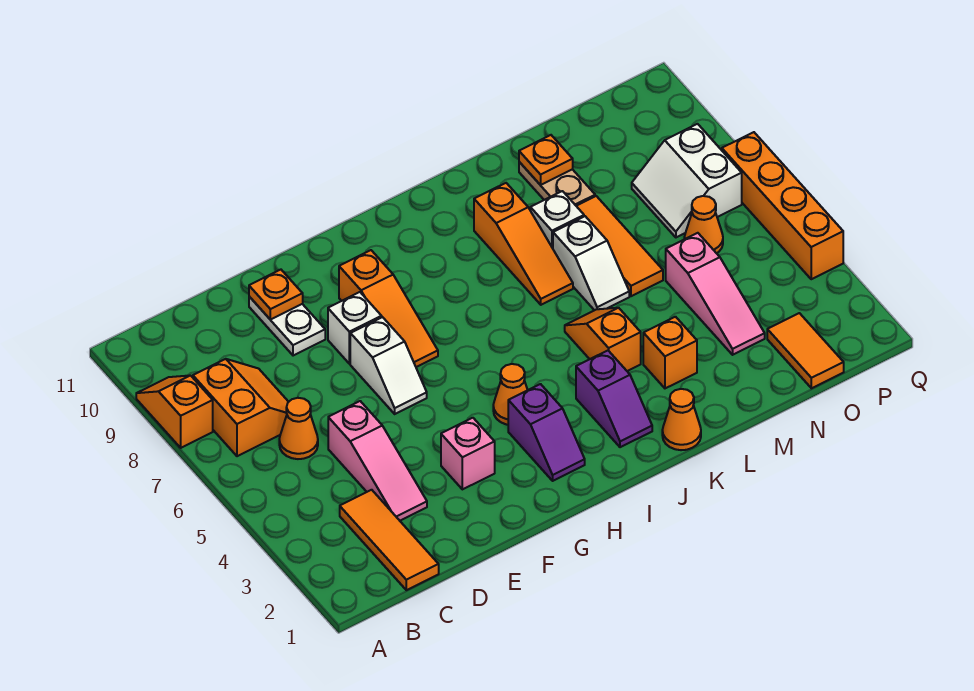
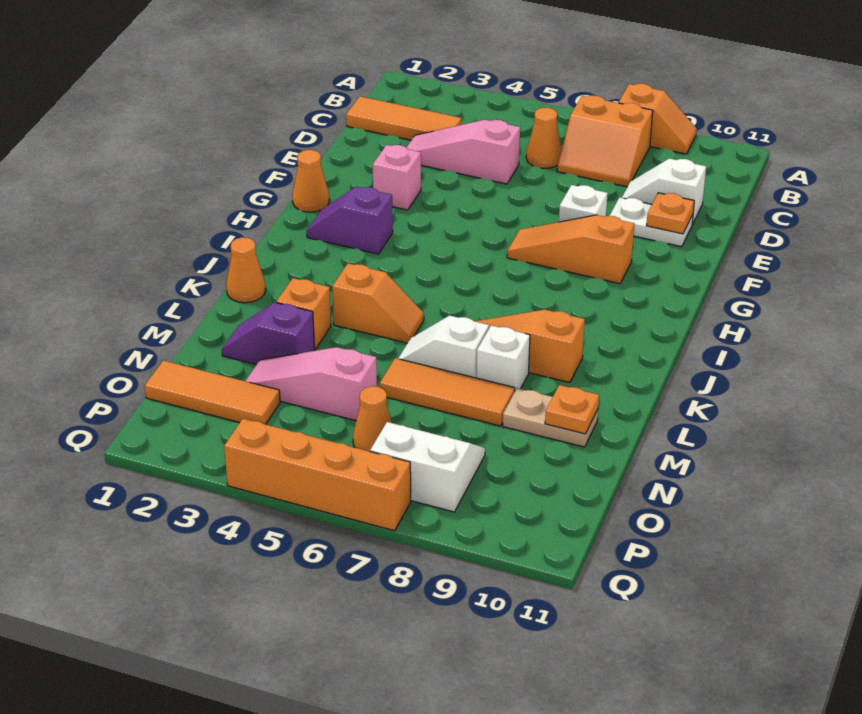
white slope F6:F7 level 1 top 7 -> white slope D9:D10 level 1 top 10
orange cone H4 level 1 -> orange cone G1 level 1
purple slope J2:J3 level 1 top 3 -> purple slope M2:M3 level 1 top 3
orange tile O1:O2 level 1 -> orange tile O1:O3 level 1

